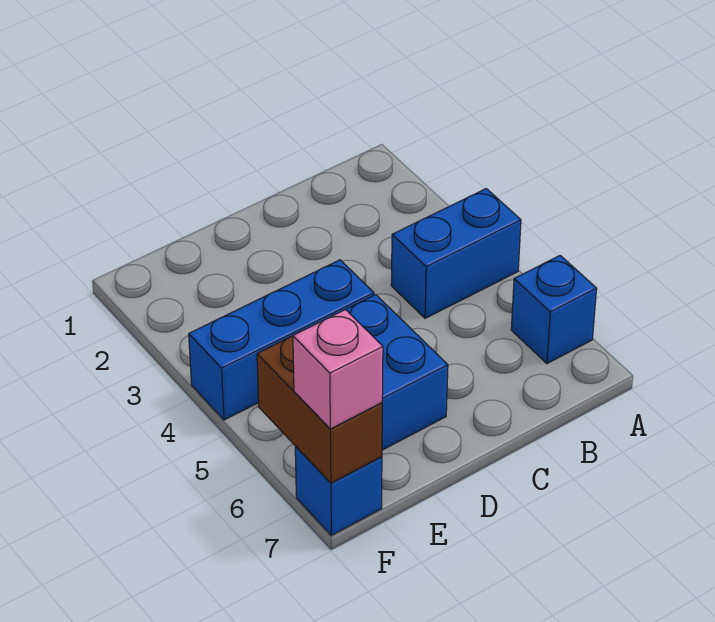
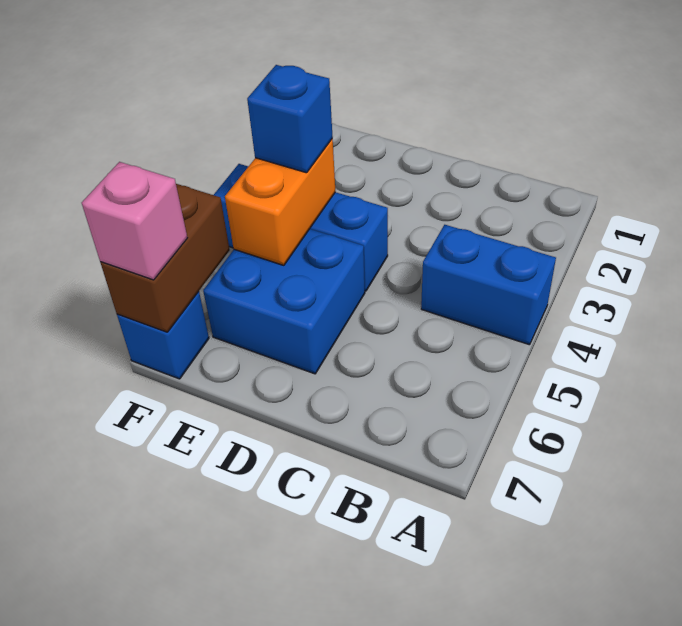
blue brick A6 level 1 -> blue brick E4 level 3
none -> orange brick E4:E5 level 2

